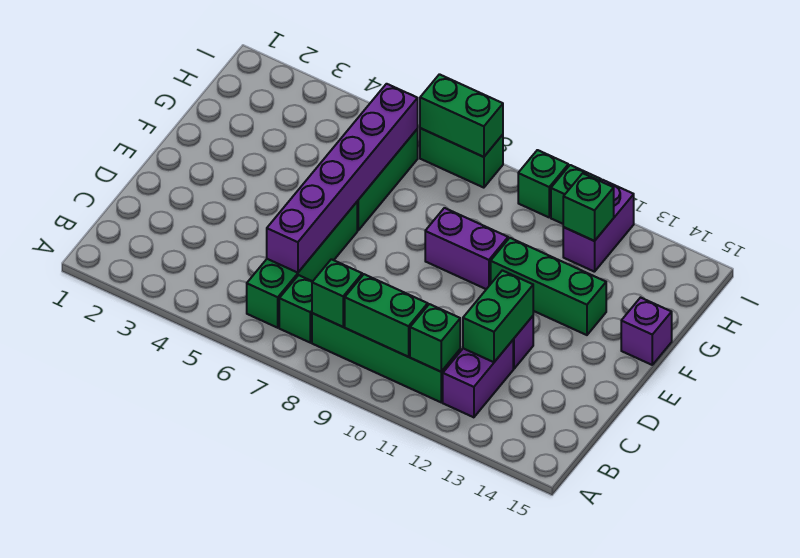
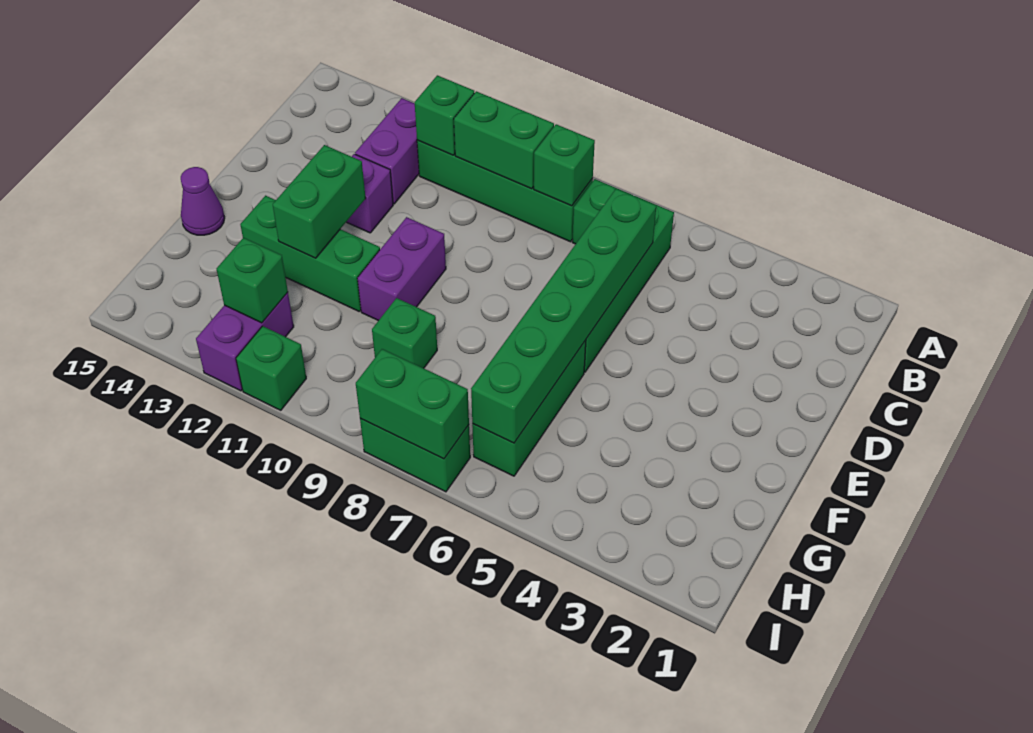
purple brick C6:H6 level 2 -> green brick C6:H6 level 2
green brick C12:D12 level 2 -> green brick E12:F12 level 2
purple brick F9:F10 level 1 -> purple brick E10:F10 level 1
purple brick F15 level 1 -> purple cone F15 level 1
green brick I10 level 1 -> green brick G9 level 1

